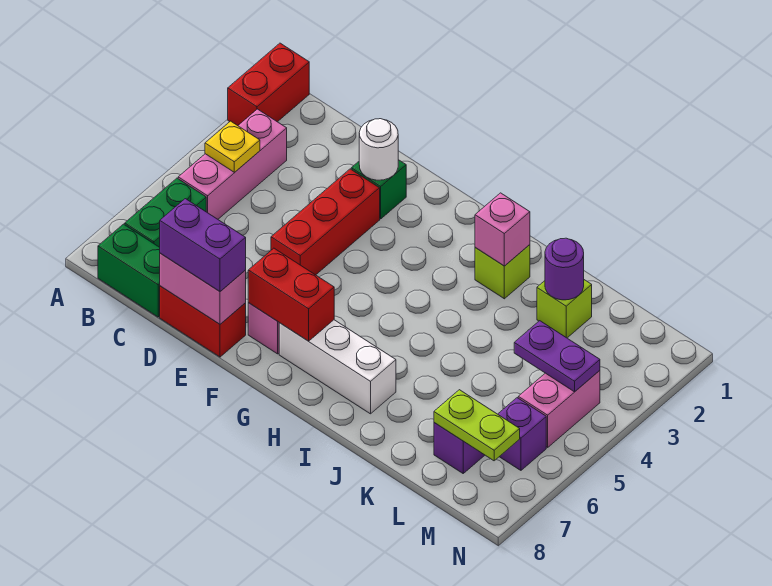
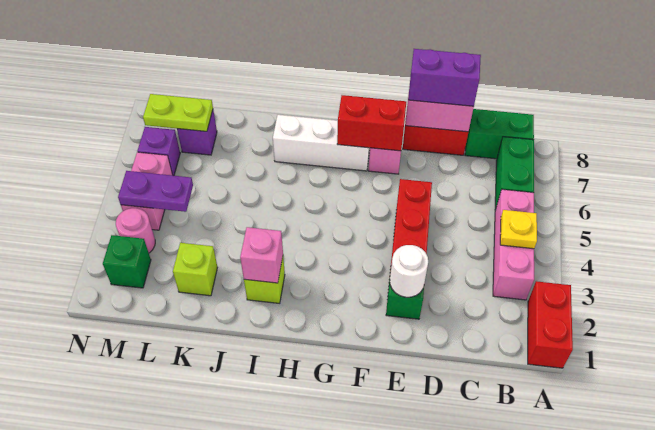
purple round brick K2 level 2 -> none
none -> green brick M2 level 1
none -> pink round brick M3 level 1

